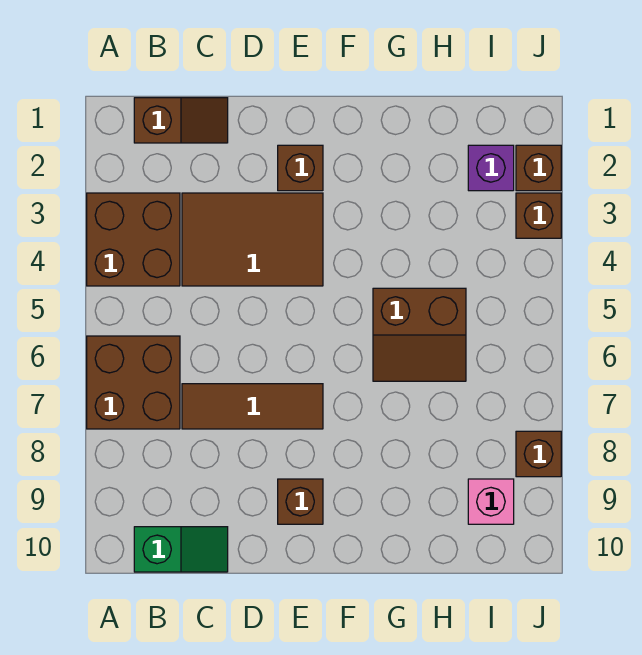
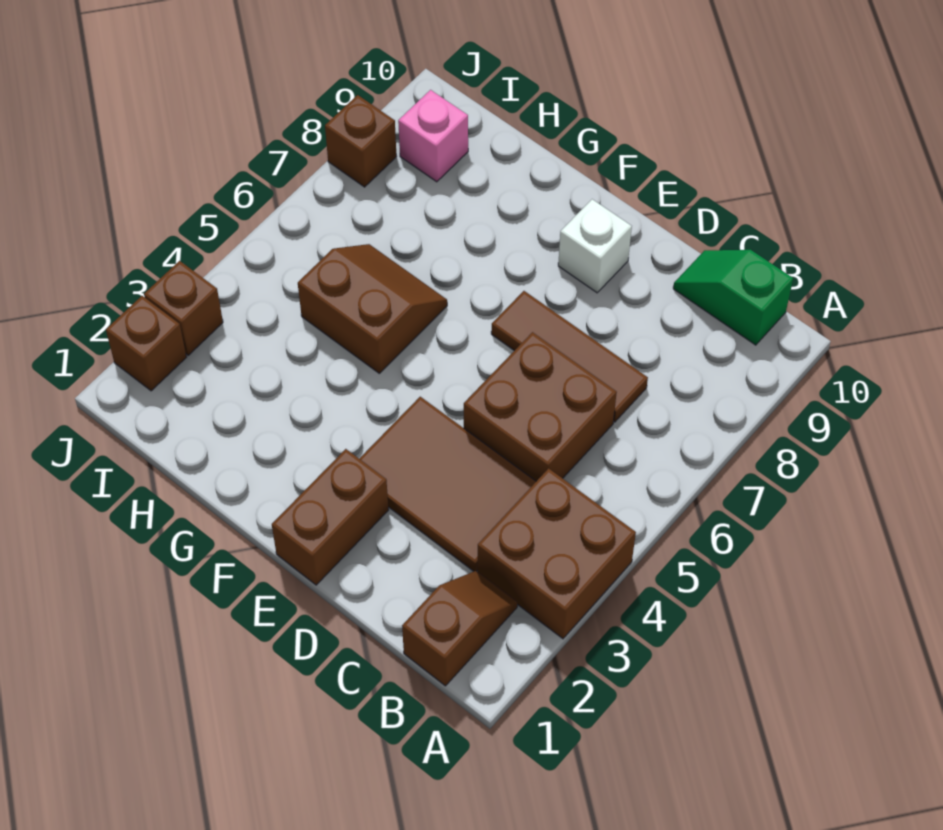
brown brick A6:B7 level 1 -> brown brick C5:D6 level 1
brown slope B1:C1 level 1 top B -> brown slope B1:B2 level 1 top 1
brown brick E2 level 1 -> brown brick E1:E2 level 1
brown brick E9 level 1 -> white brick E9 level 1
purple brick I2 level 1 -> none

